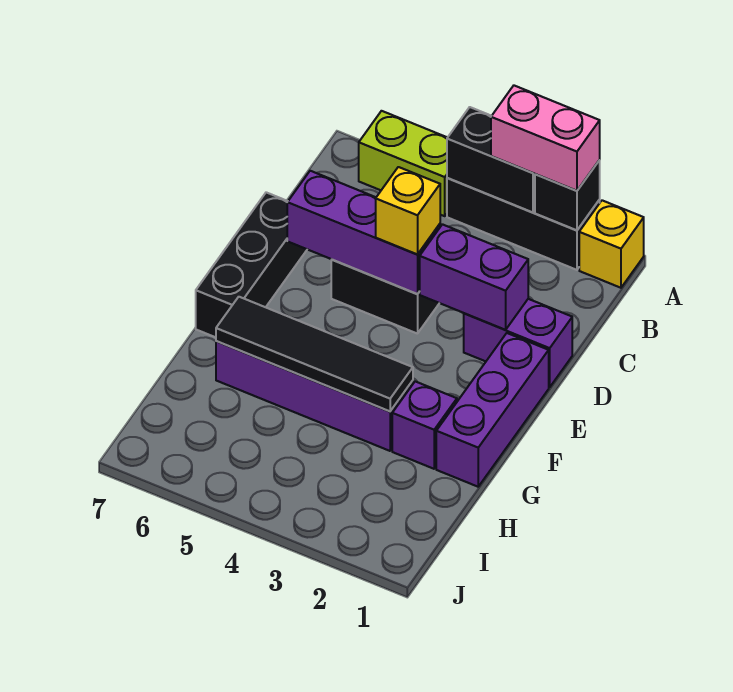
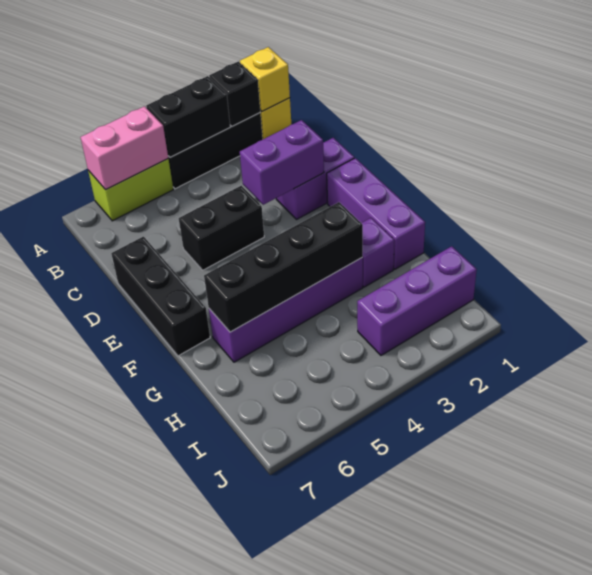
pink brick A2:A3 level 3 -> pink brick A5:A6 level 2
purple brick D4:D6 level 2 -> purple brick I1:I3 level 1
yellow brick D4 level 3 -> yellow brick A1 level 2
black tile G3:G6 level 2 -> black brick G3:G6 level 2

